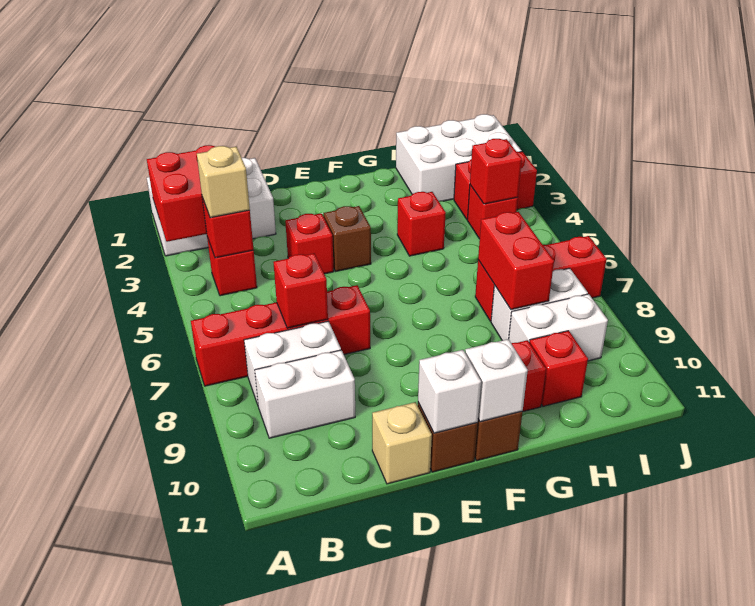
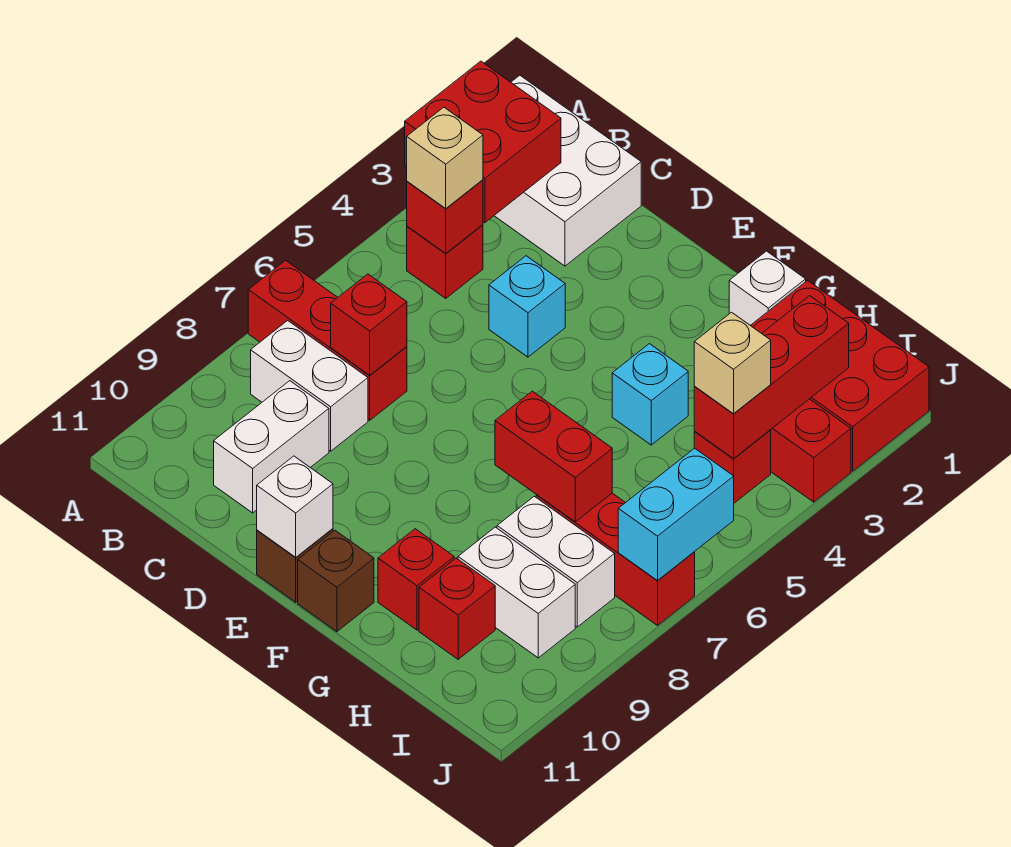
red brick A7:D7 level 1 -> red brick A7:C7 level 1
white brick B9:C9 level 1 -> white brick C9:C10 level 1
red brick D4 level 1 -> cyan brick D4 level 1
tan brick D11 level 1 -> tan brick I4 level 3
brown brick E4 level 1 -> none
white brick F11 level 2 -> white brick G1 level 1
red brick G4 level 1 -> cyan brick G4 level 1
white brick H1:J2 level 1 -> red brick H1:J2 level 1
red brick H7:H8 level 2 -> red brick G7:H7 level 2
red brick I4 level 2 -> red brick I2:I4 level 2
none -> cyan brick J6:J7 level 2

